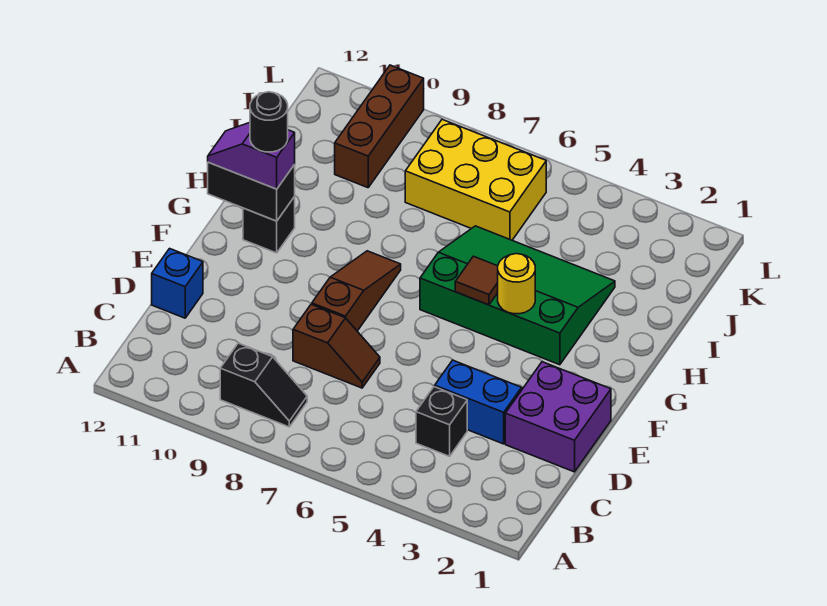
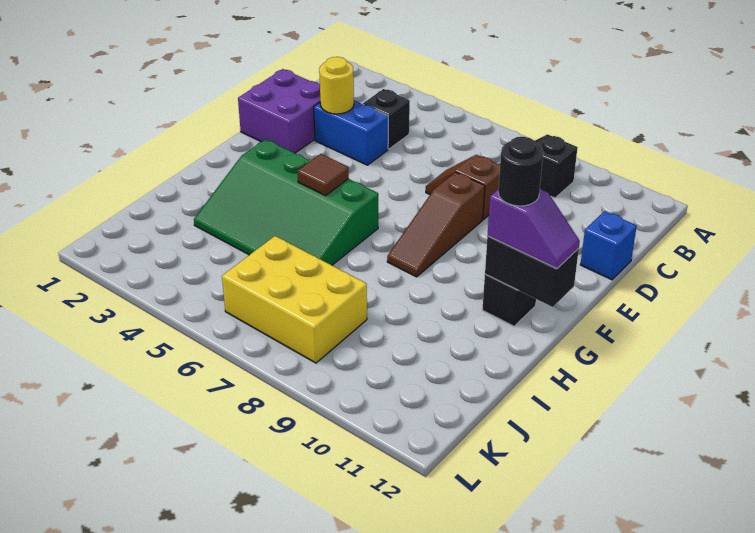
yellow round brick G4 level 2 -> yellow round brick D3 level 2
brown brick J10:L10 level 1 -> none

